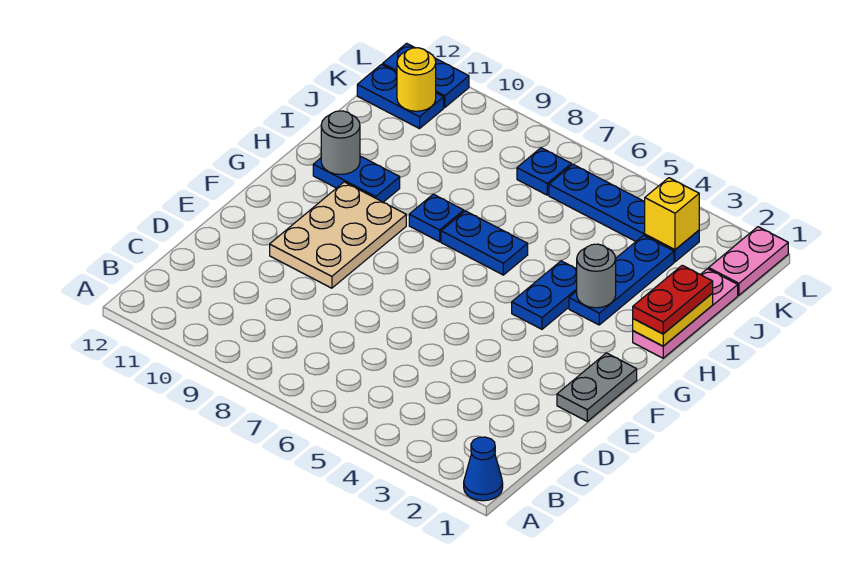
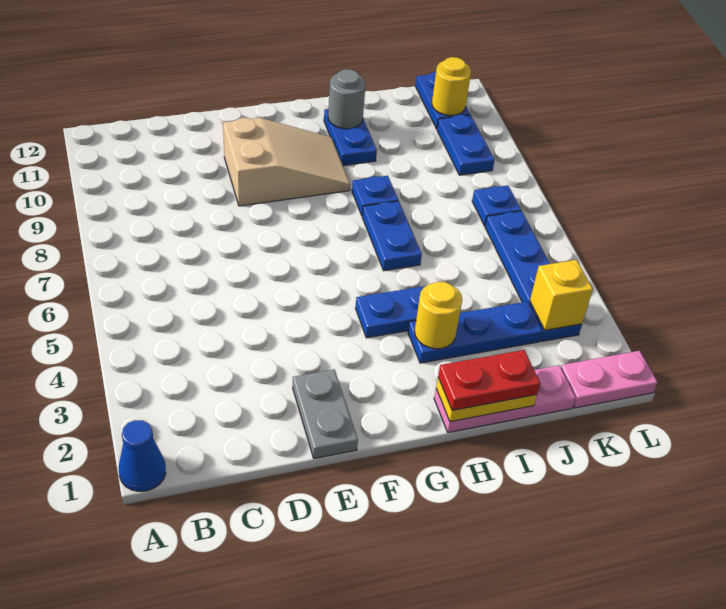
grey plate E1:F1 level 1 -> grey plate E1:E2 level 1
tan plate E9:G10 level 1 -> tan slope E9:G10 level 1 top E
grey round brick H3 level 2 -> yellow round brick H3 level 2
blue plate L11:L12 level 1 -> blue plate K9:K10 level 1

